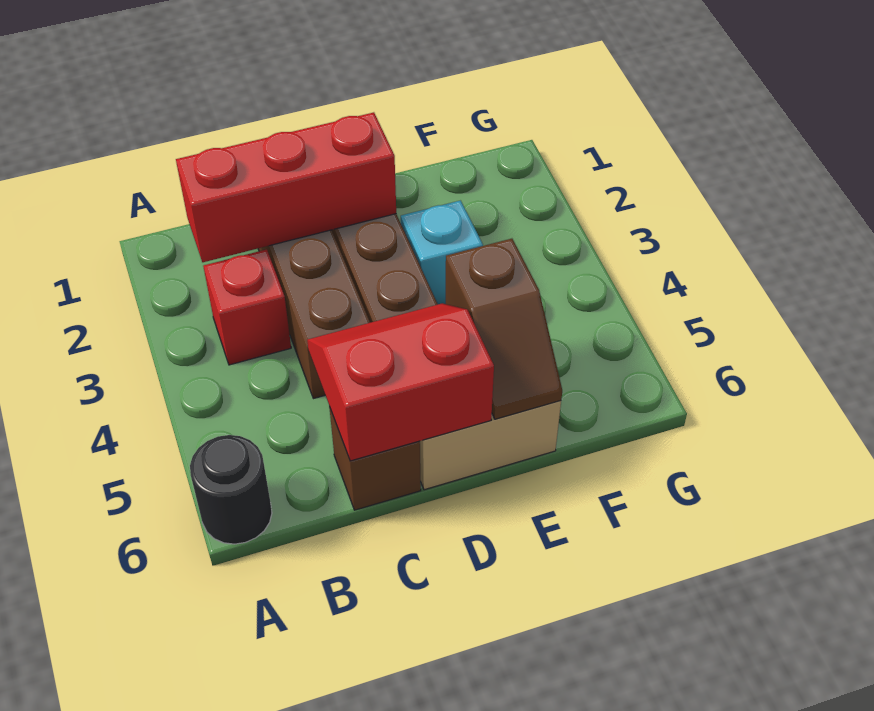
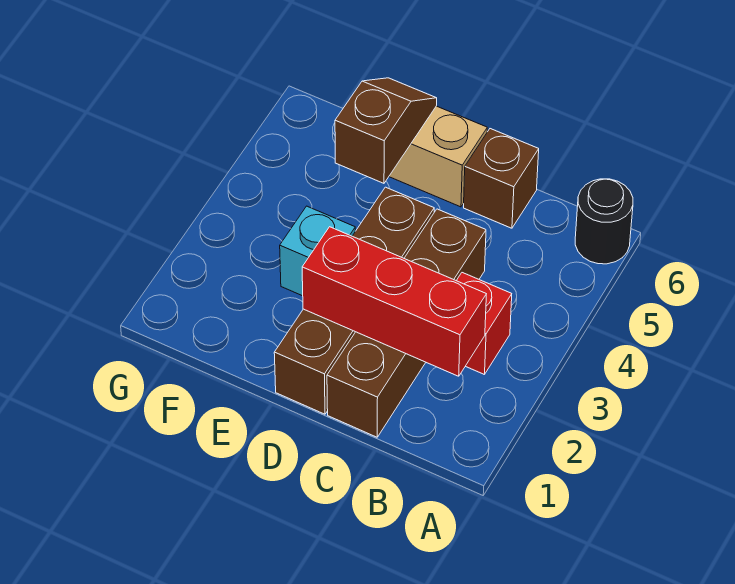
red slope C5:D6 level 2 top 6 -> none

